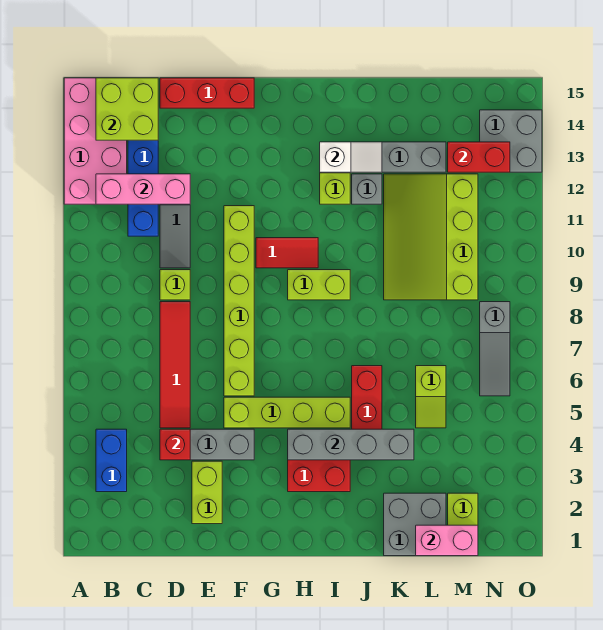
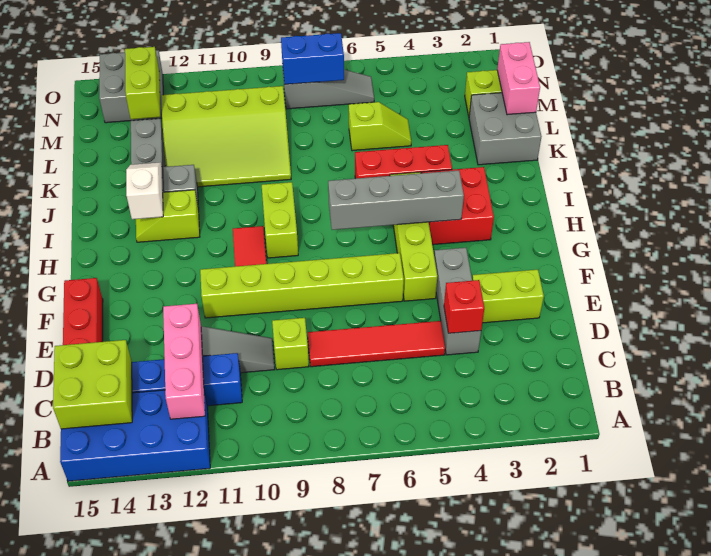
pink brick A12:B15 level 1 -> blue brick A12:B15 level 1
blue brick B3:B4 level 1 -> blue brick N7:N8 level 2
grey brick H4:K4 level 2 -> grey brick H4:H7 level 2
red brick M13:N13 level 2 -> lime brick M13:N13 level 2

